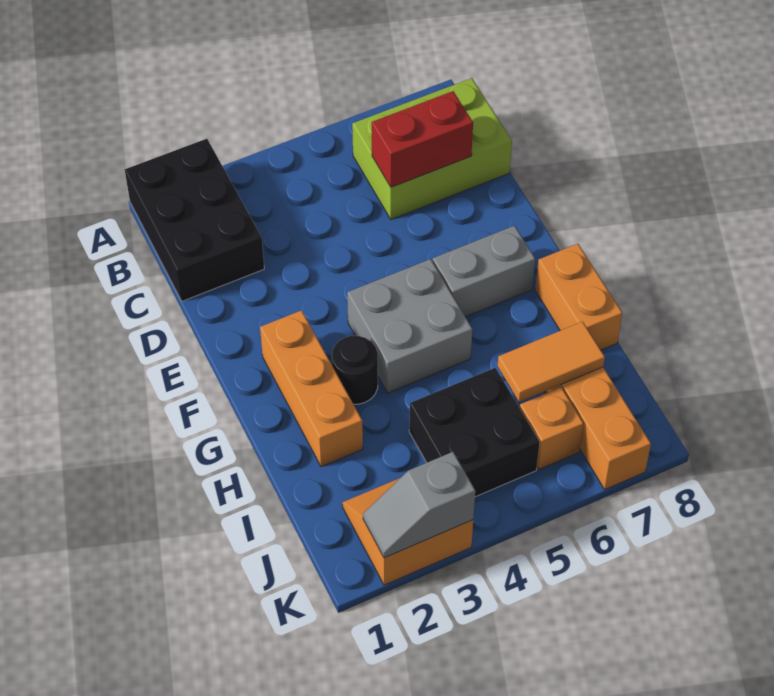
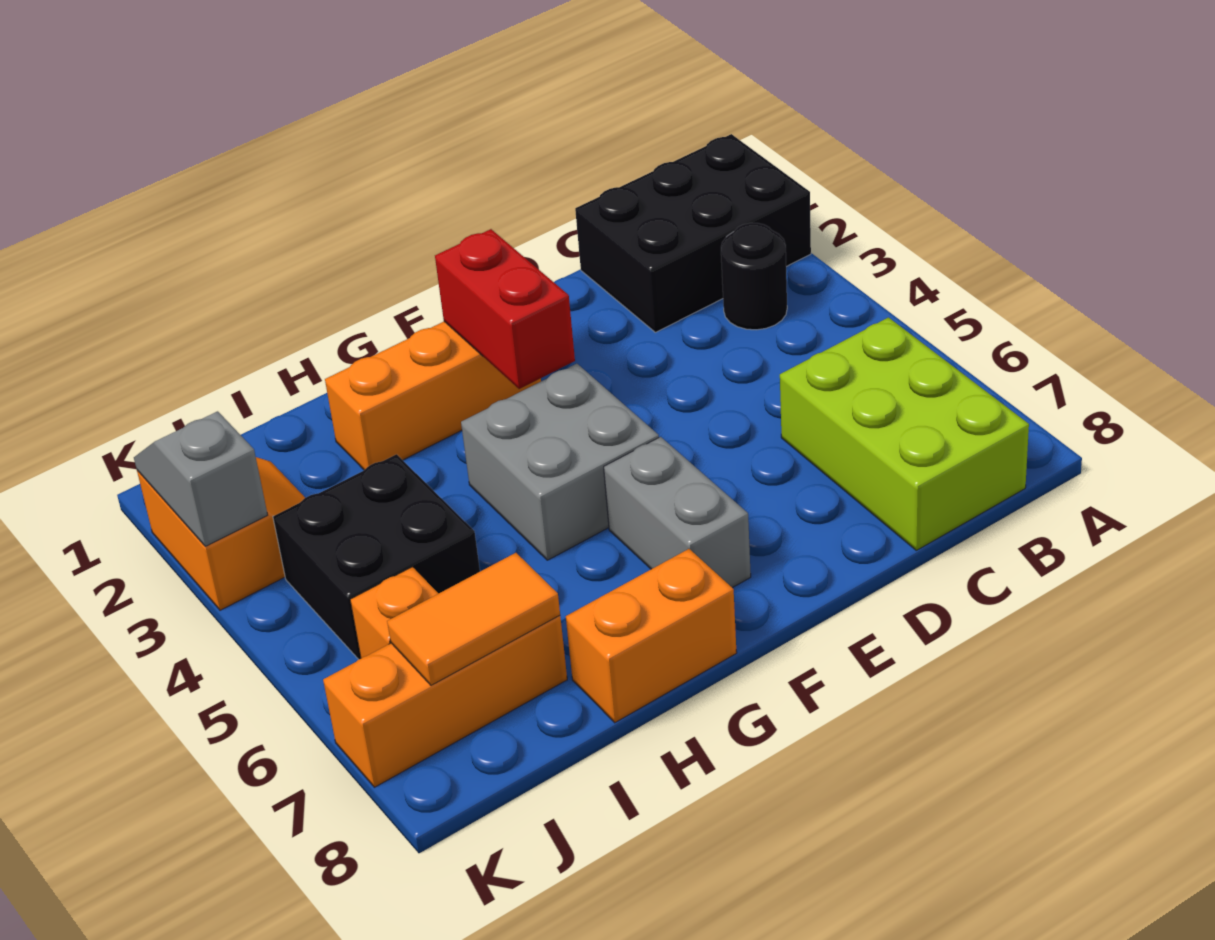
red brick C6:C7 level 2 -> red brick F2:F3 level 2
black round brick G3 level 1 -> black round brick B3 level 1
orange tile I6:I7 level 2 -> orange tile I7:J7 level 2

